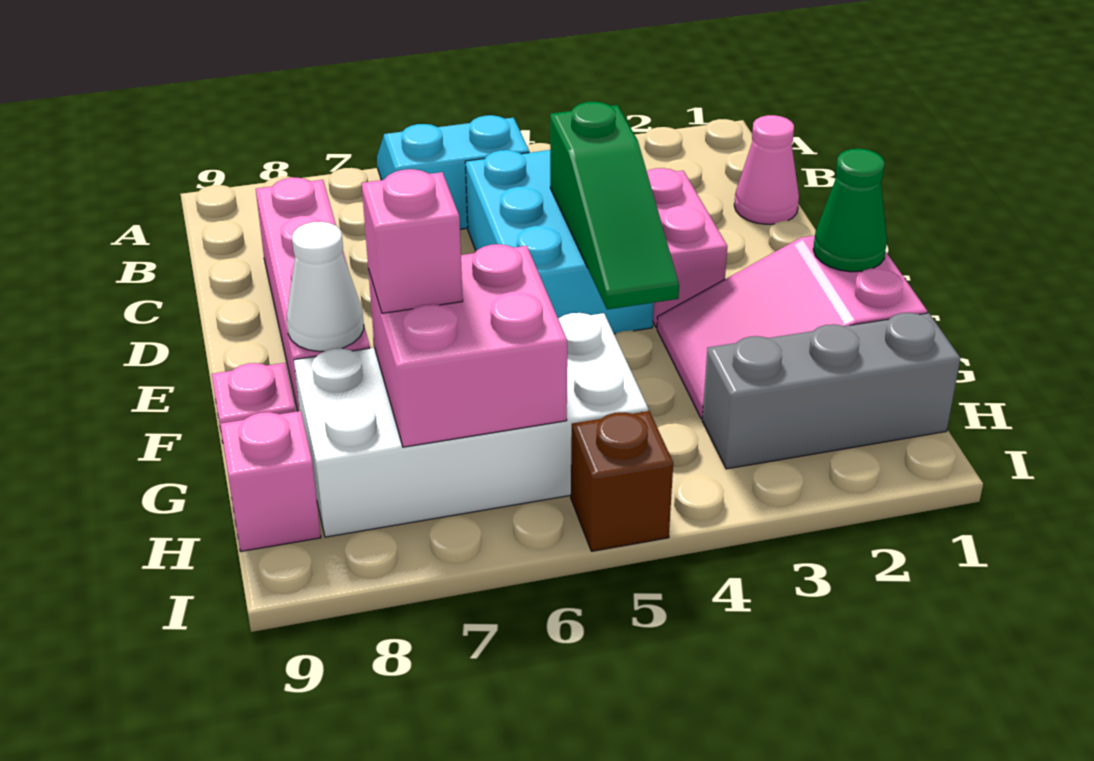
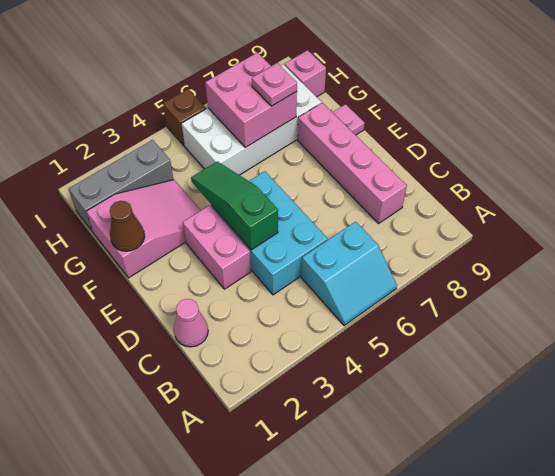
green cone F1 level 2 -> brown cone F1 level 2
white cone F8 level 2 -> none
pink brick G7 level 3 -> pink plate G7 level 3

